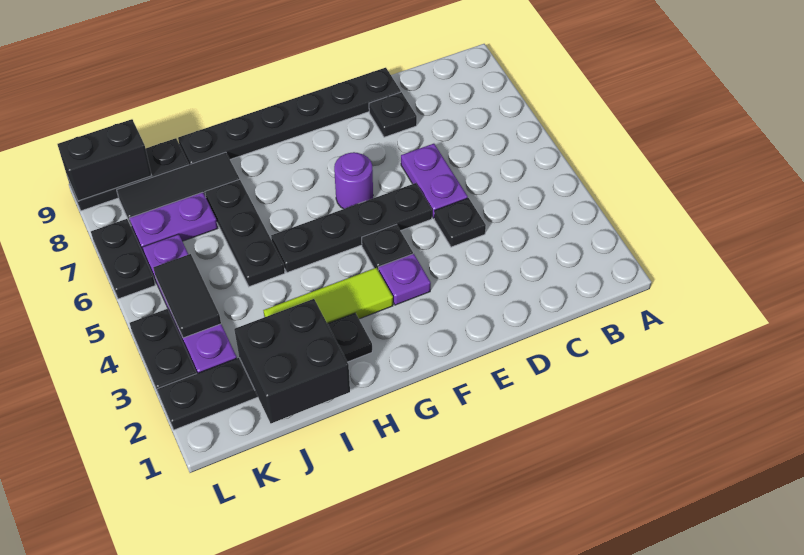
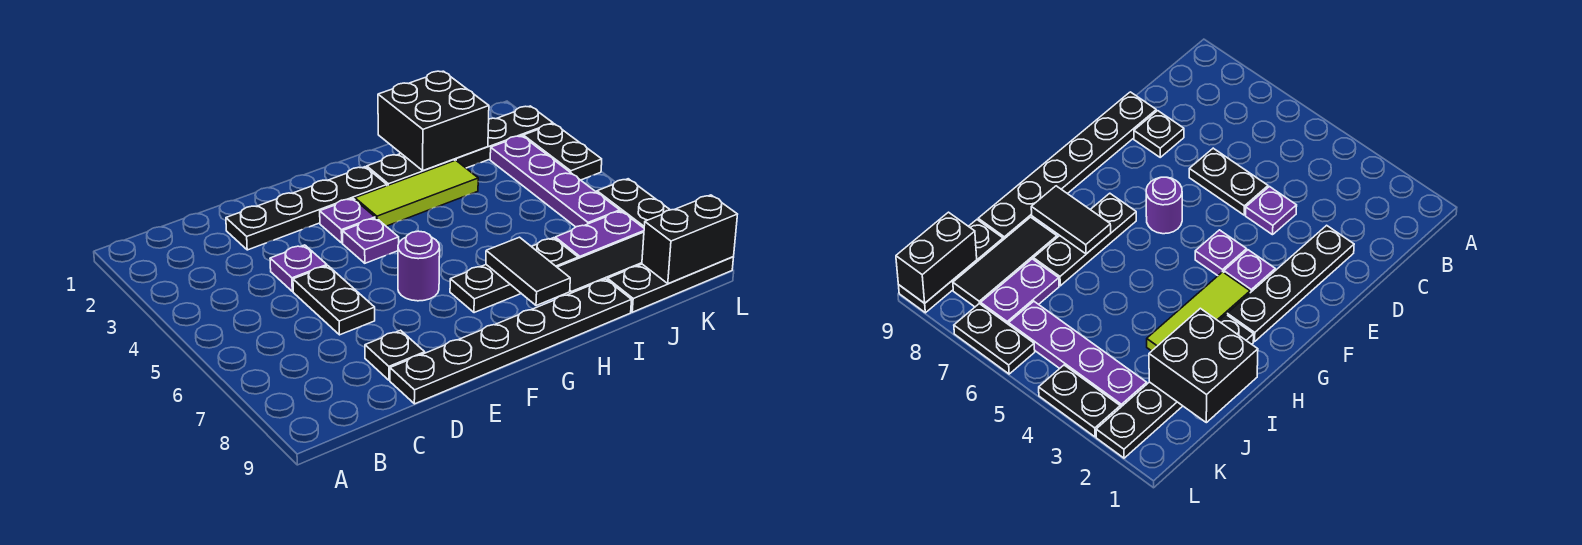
black plate D4 level 1 -> purple plate D4 level 1
purple plate D5:D6 level 1 -> black plate D5:D6 level 1
black plate E5:H5 level 1 -> black plate D2:G2 level 1
black plate F4 level 1 -> purple plate F4 level 1
black plate I5:I7 level 1 -> black plate G7:I7 level 1
black tile K4:K5 level 2 -> black tile H7:H8 level 2

